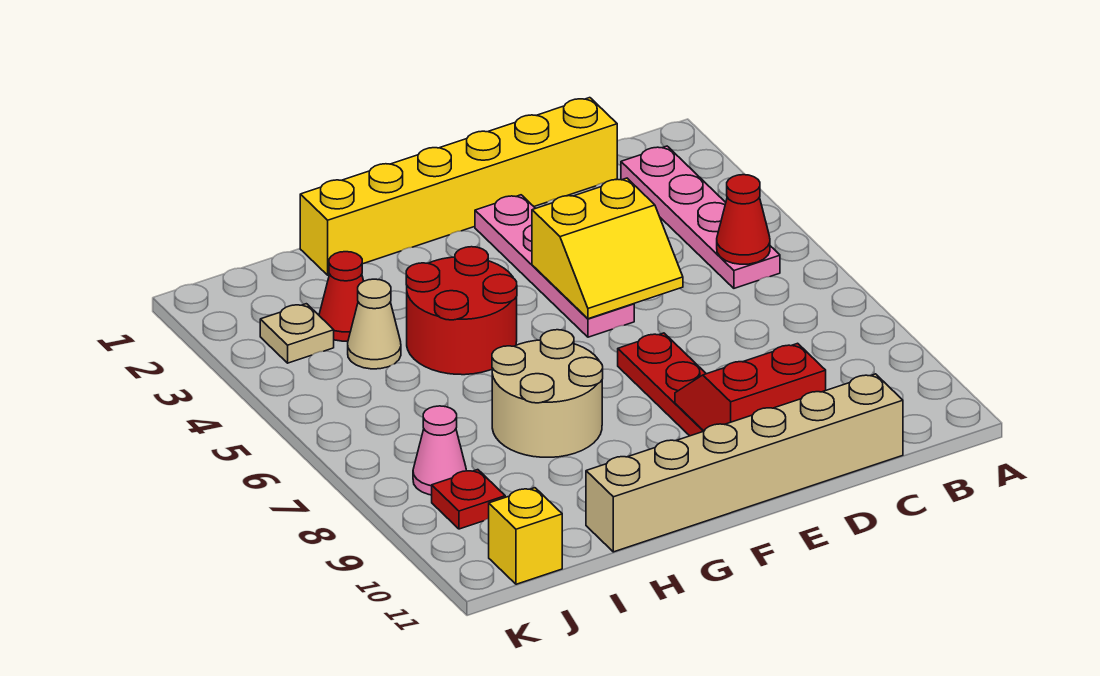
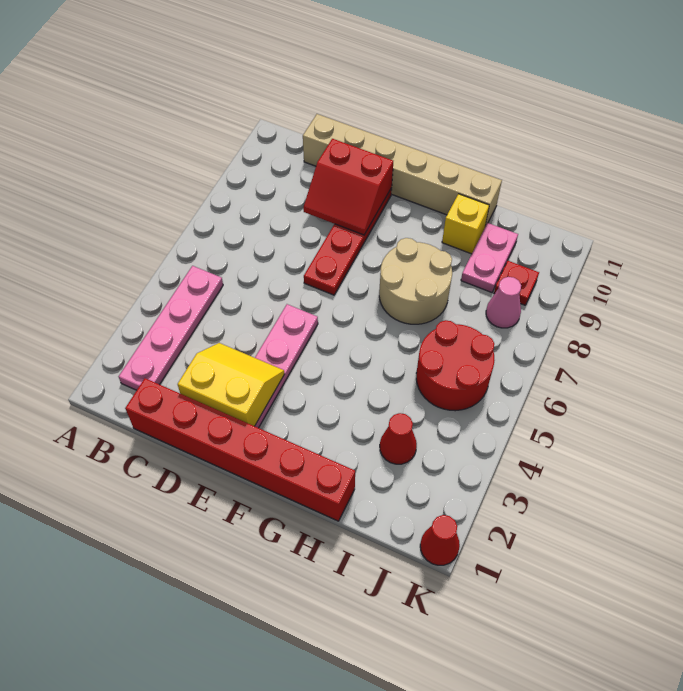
red cone B5 level 2 -> red cone K1 level 1
yellow brick C1:H1 level 1 -> red brick C1:H1 level 1
yellow slope D4:E5 level 2 top 4 -> yellow slope D2:E3 level 2 top 2
red round brick G4:H5 level 1 -> red round brick I5:J6 level 1
tan cone I4 level 1 -> none
none -> pink plate I9:I10 level 1
tan plate J3 level 1 -> none
yellow brick J11 level 1 -> yellow brick H10 level 1

